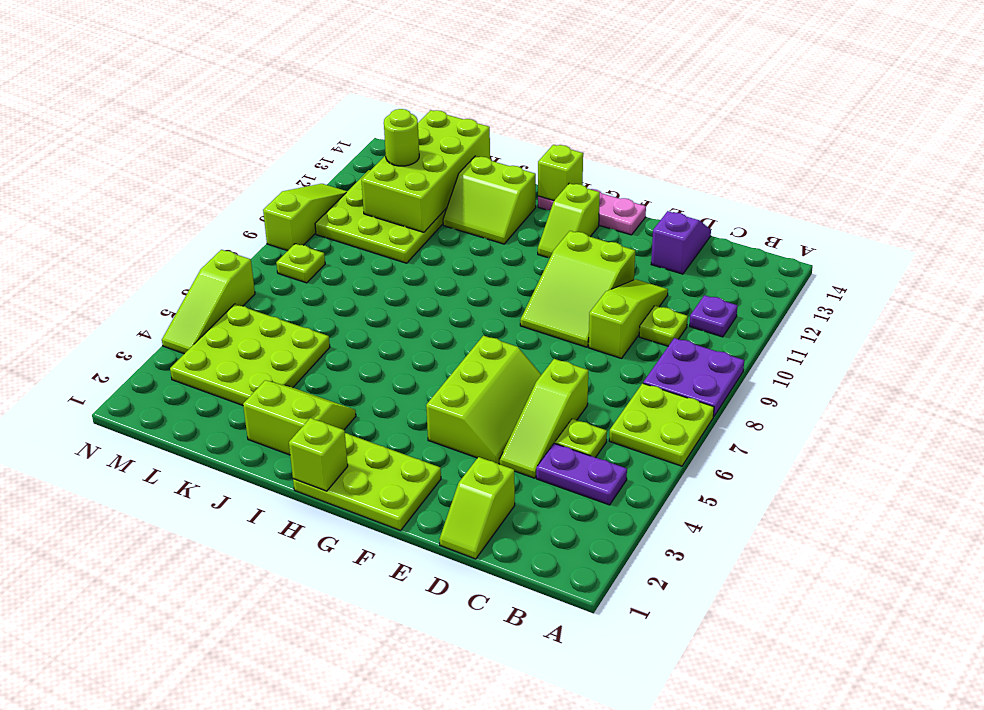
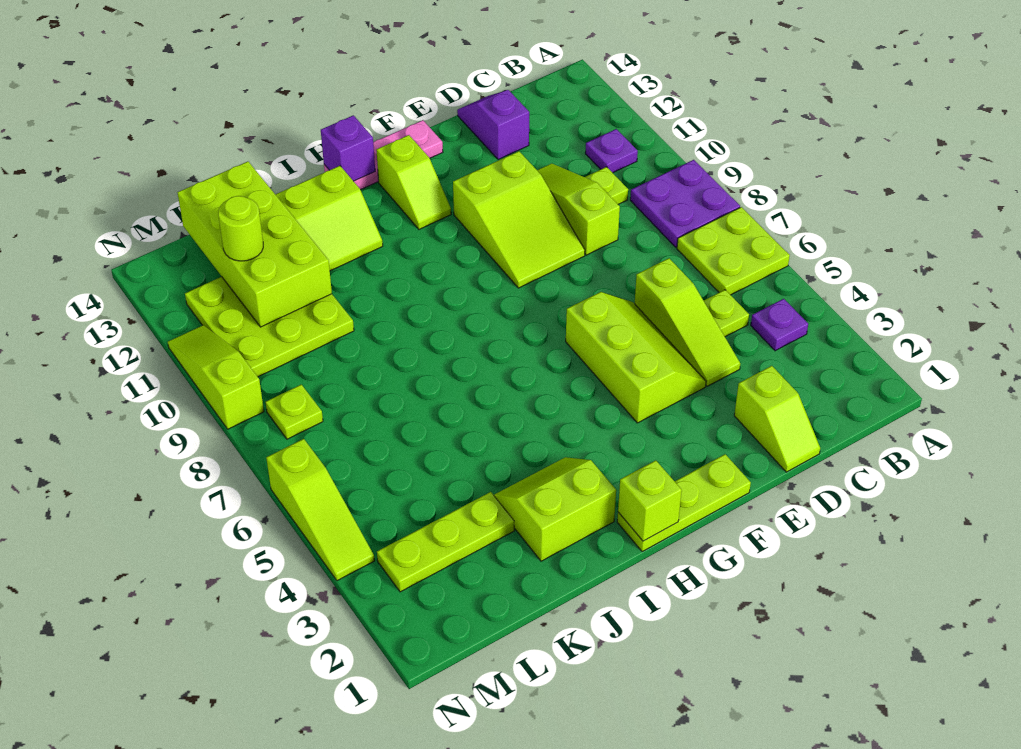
purple plate B4:C4 level 1 -> purple plate B4 level 1
lime plate F1:H2 level 1 -> lime plate F1:H1 level 1
lime brick H14 level 2 -> purple brick H14 level 2
lime plate K3:M5 level 1 -> lime plate K3:M3 level 1

